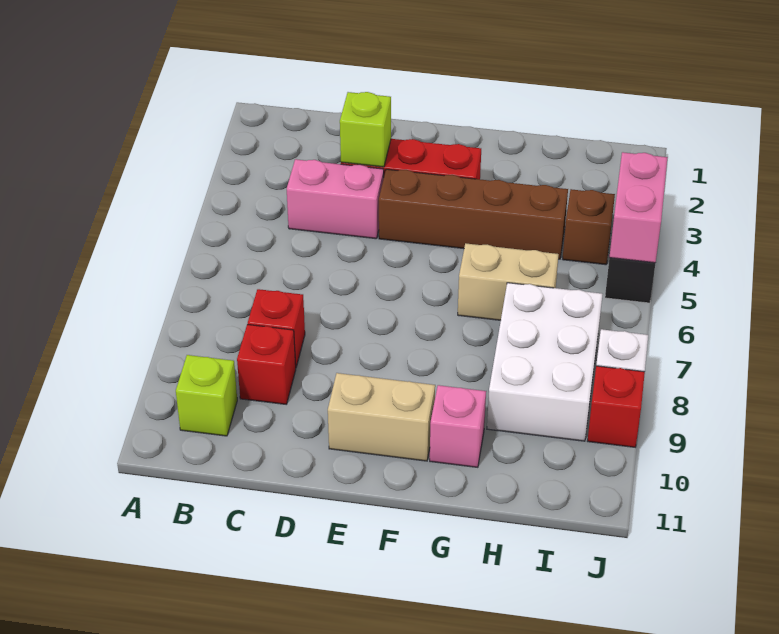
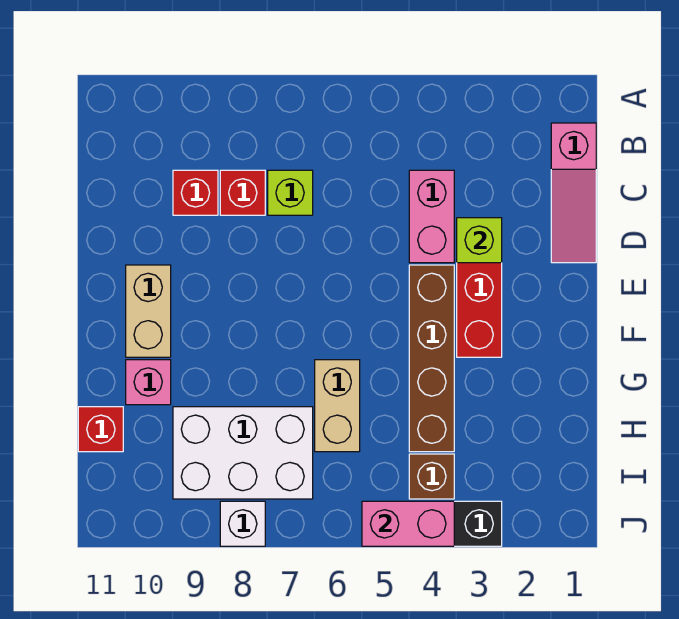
none -> pink slope B1:D1 level 1 top B
lime brick B10 level 1 -> lime brick C7 level 1
red brick J9 level 1 -> red brick H11 level 1

